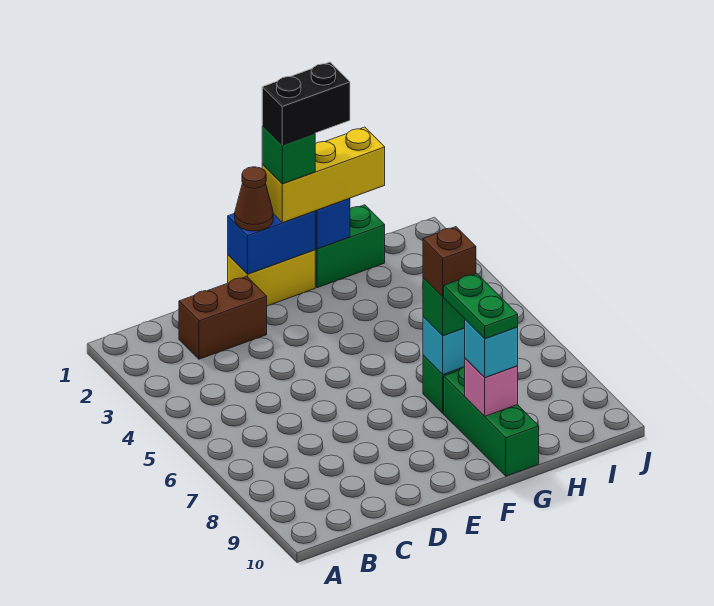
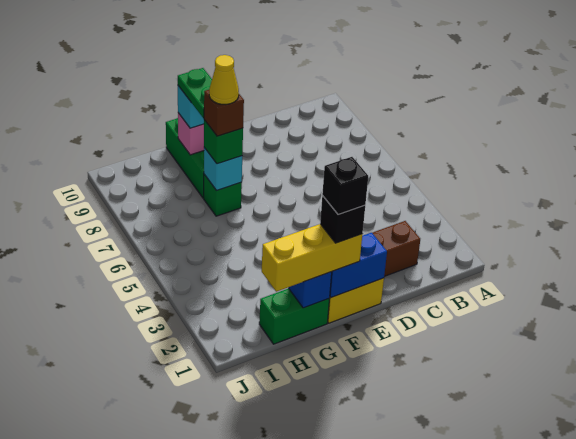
brown cone E1 level 3 -> none
green brick F1 level 4 -> black brick F1 level 4
black brick F1:G1 level 5 -> black brick F1 level 5
none -> yellow cone G7 level 5

